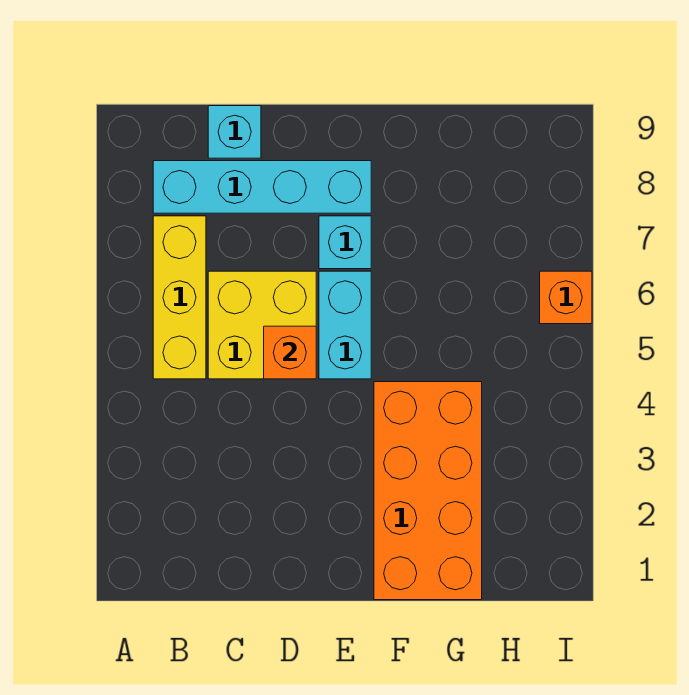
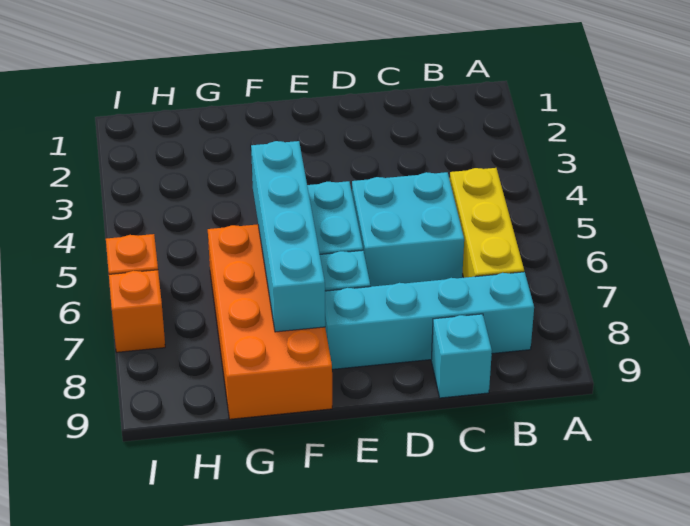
yellow brick C5:D6 level 1 -> cyan brick C5:D6 level 1
orange brick D5 level 2 -> orange brick I7 level 1
orange brick F1:G4 level 1 -> orange brick F6:G9 level 1
none -> cyan brick F5:F8 level 2

